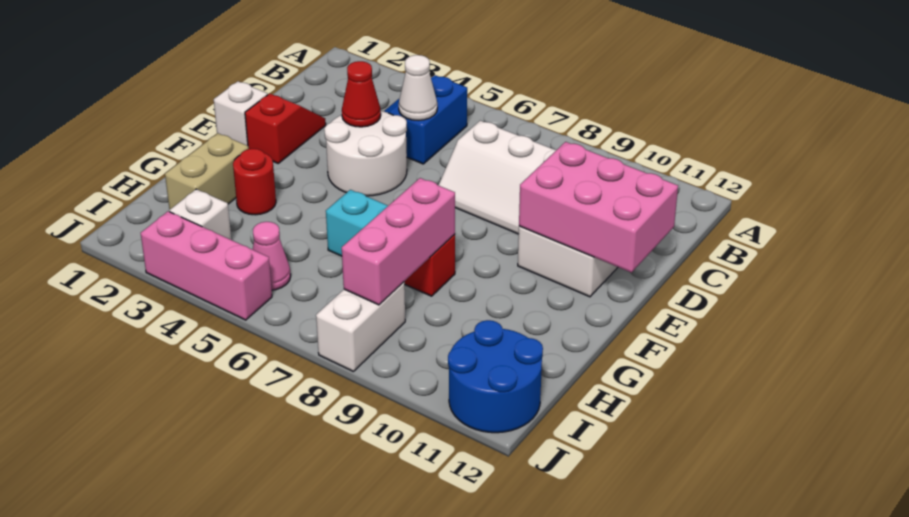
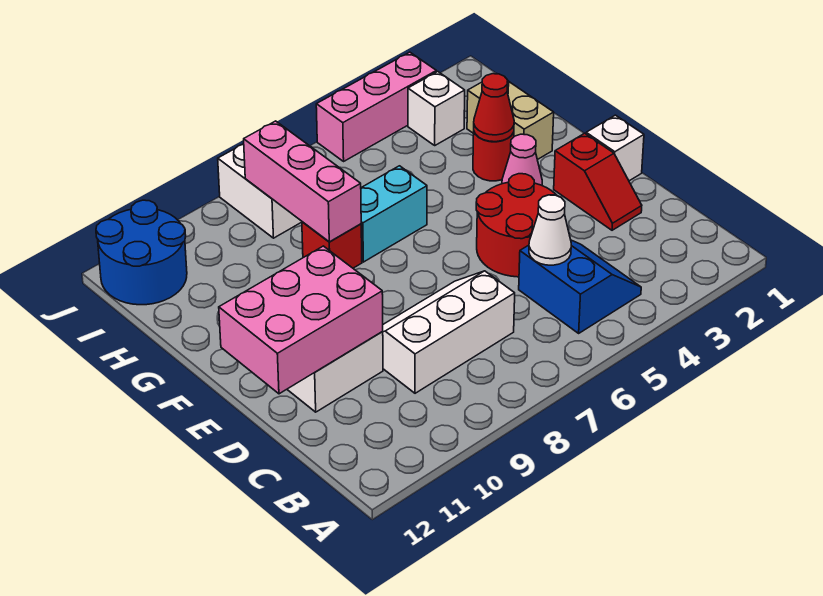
white round brick D4:E5 level 1 -> red round brick D4:E5 level 1
red cone D4 level 2 -> red cone G3 level 2
pink cone I5 level 1 -> pink cone F3 level 1

